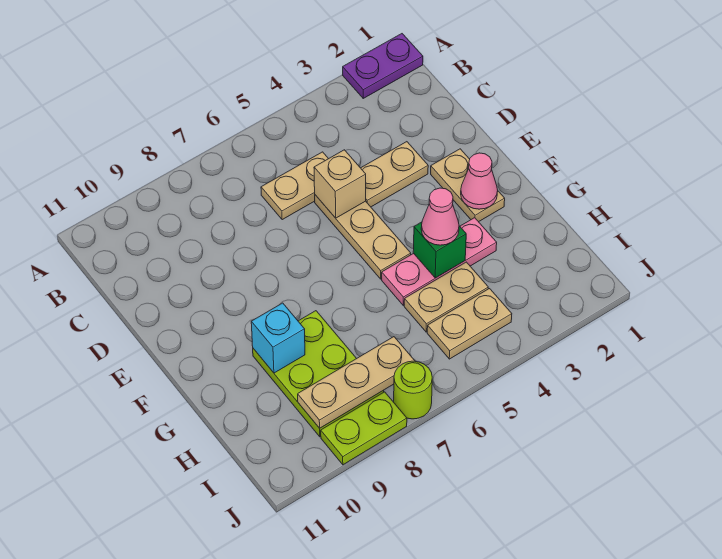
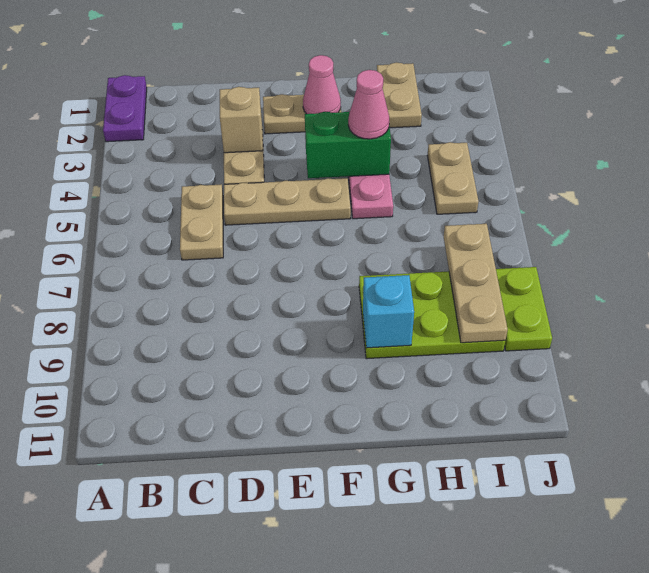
tan brick D5 level 2 -> tan brick D3 level 2
green brick G4 level 2 -> green brick F4:G4 level 2
tan plate H4:H5 level 1 -> tan plate H1:H2 level 1
lime round brick J7 level 1 -> none

